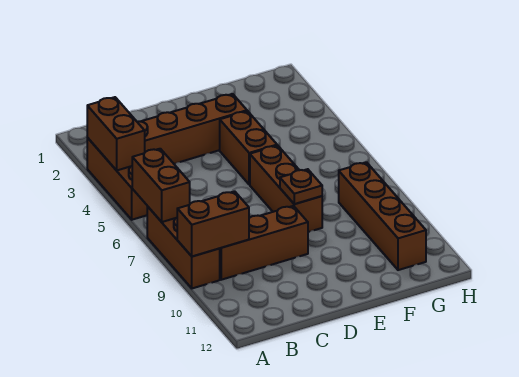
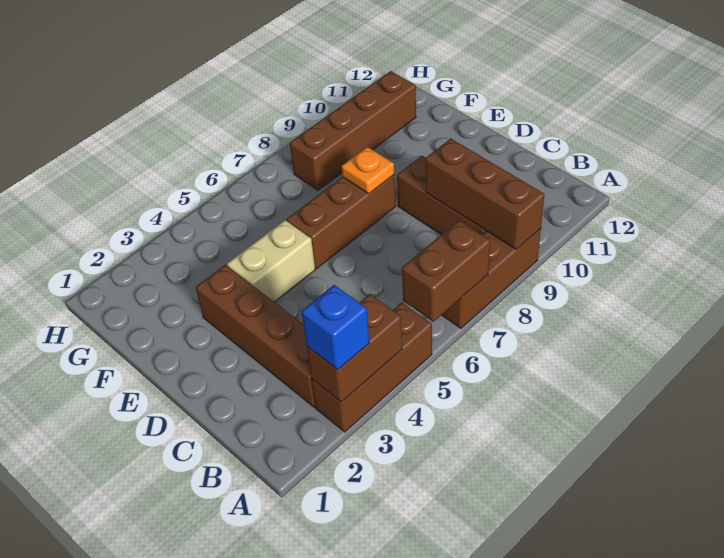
none -> blue brick A3 level 3
brown brick A9:B9 level 2 -> brown brick A9:C9 level 2
brown brick E4:E5 level 1 -> tan brick E4:E5 level 1
brown plate E8 level 2 -> orange plate E8 level 2

